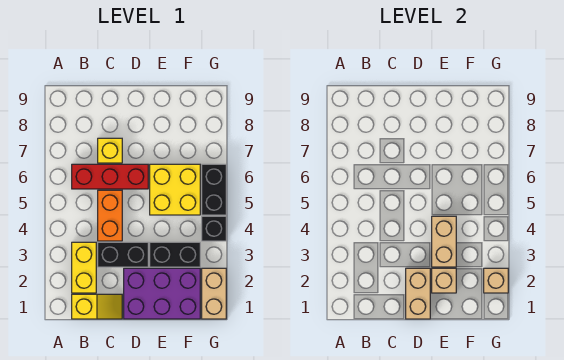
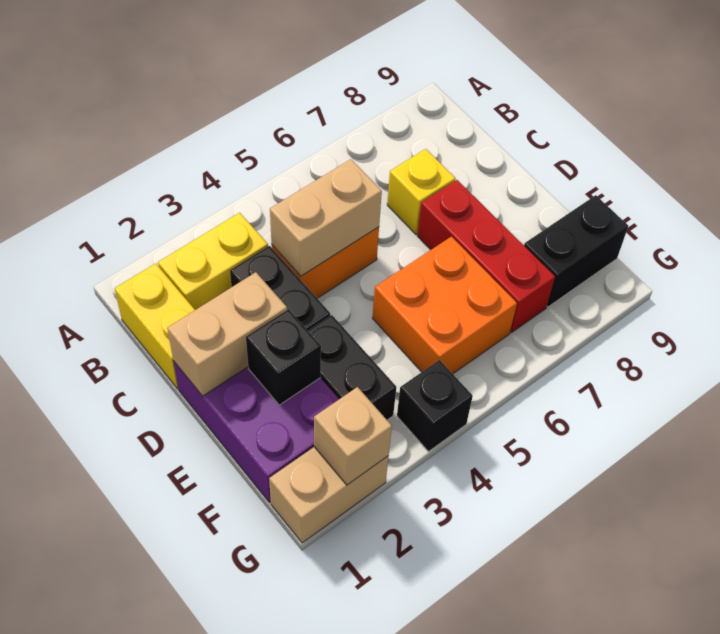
yellow slope B1:C1 level 1 top B -> yellow brick B1:C1 level 1
red brick B6:D6 level 1 -> red brick D7:F7 level 1
tan brick E2 level 2 -> black brick E2 level 2
tan brick E3:E4 level 2 -> tan brick C4:C5 level 2
yellow brick E5:F6 level 1 -> orange brick E5:F6 level 1
black brick G5:G6 level 1 -> black brick F8:F9 level 1

